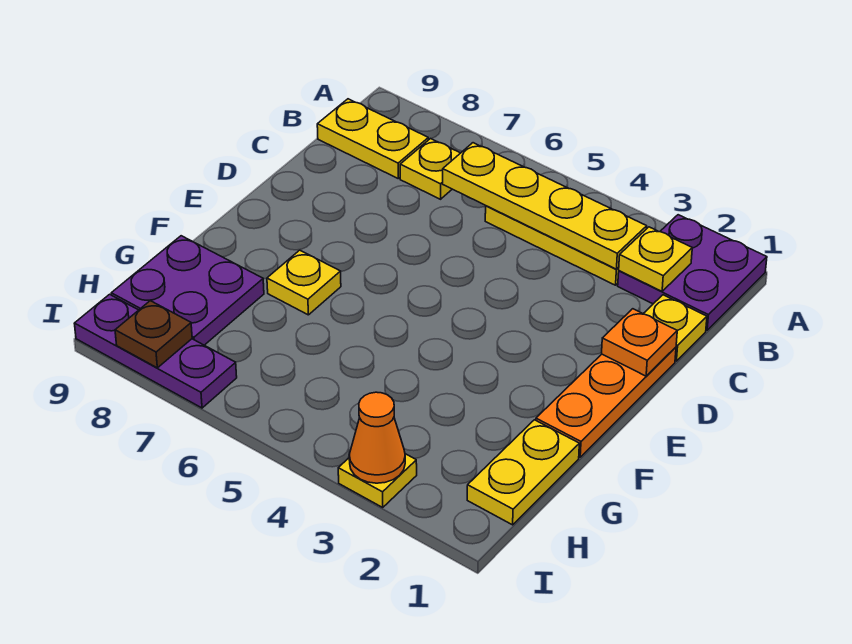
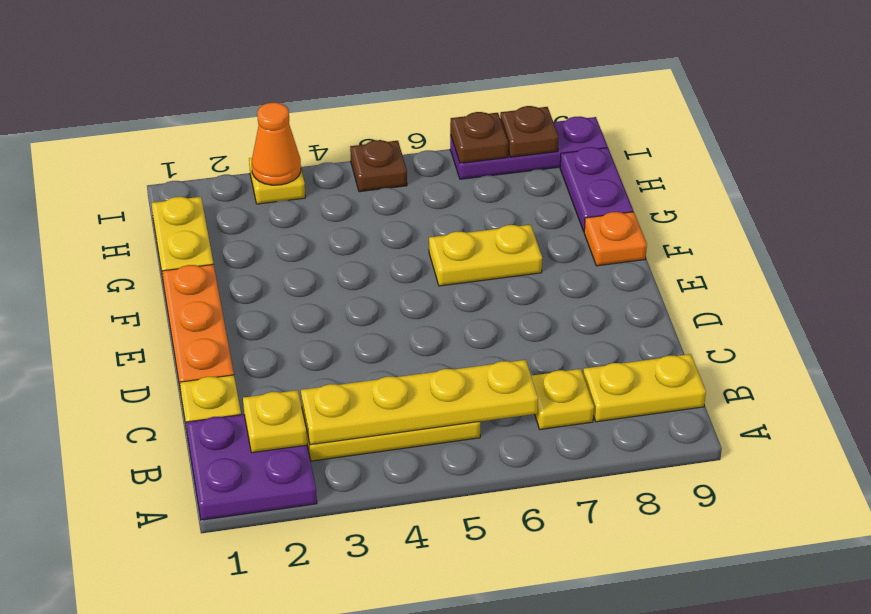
orange plate D1 level 2 -> orange plate F9 level 1
yellow plate F7 level 1 -> yellow plate F6:F7 level 1
purple plate G8:H9 level 1 -> purple plate G9:H9 level 1
none -> brown plate I5 level 1
none -> brown plate I7 level 2

